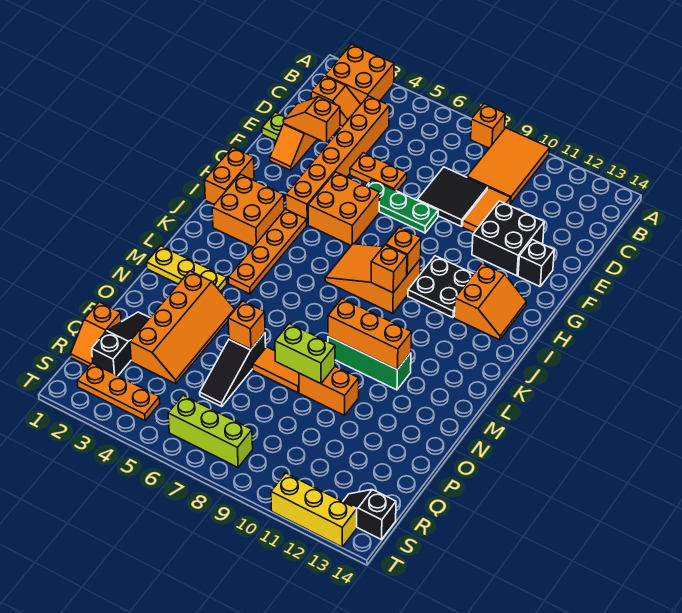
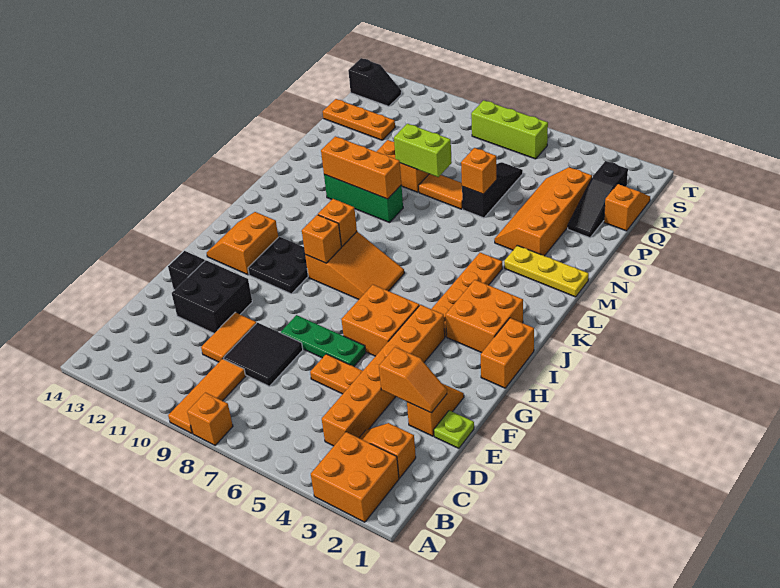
orange tile A9:C10 level 1 -> orange tile A9:C9 level 1
orange plate S2:S4 level 1 -> orange plate Q12:Q14 level 1
yellow brick T11:T13 level 1 -> none

